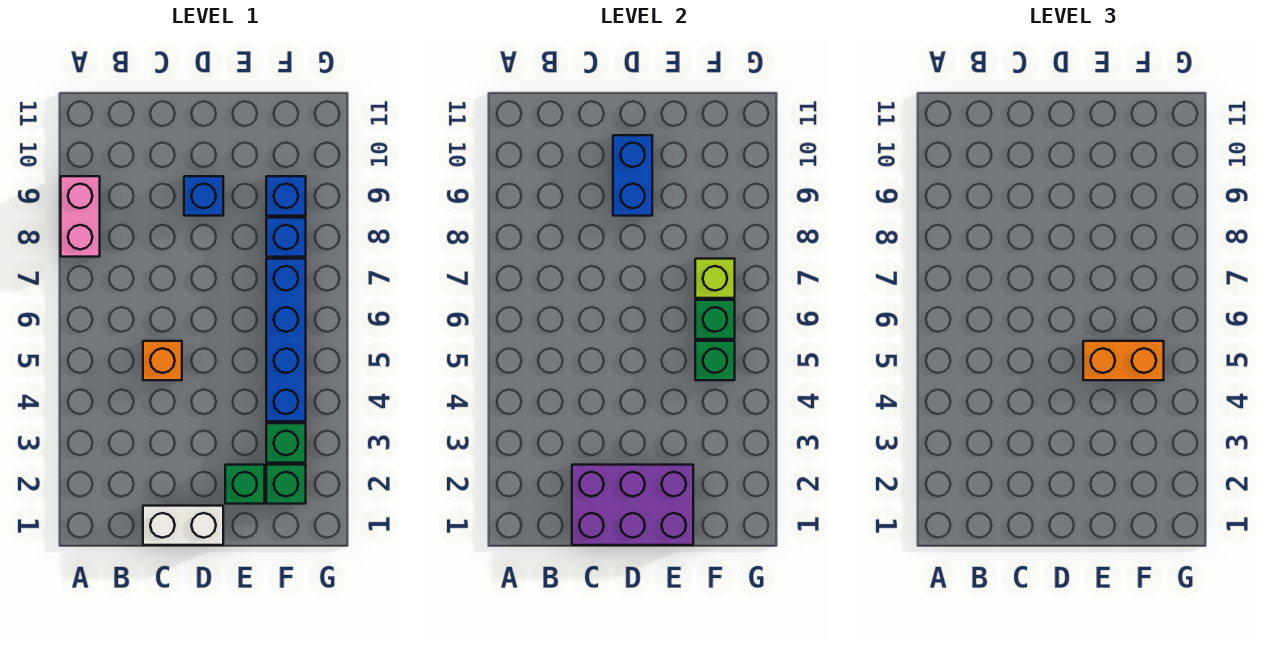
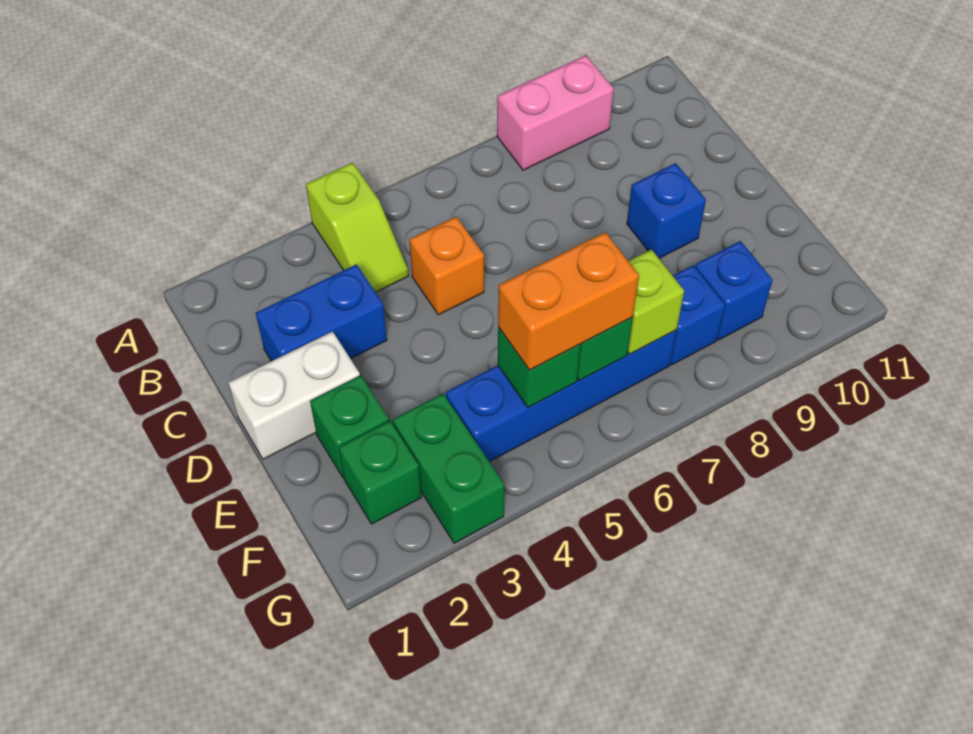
none -> lime slope A4:B4 level 1 top A
white brick C1:D1 level 1 -> white brick D1:D2 level 1
purple brick C1:E2 level 2 -> none
blue brick D9:D10 level 2 -> blue brick C2:C3 level 1
orange brick E5:F5 level 3 -> orange brick F5:F6 level 3
green brick F3 level 1 -> green brick F3:G3 level 1

